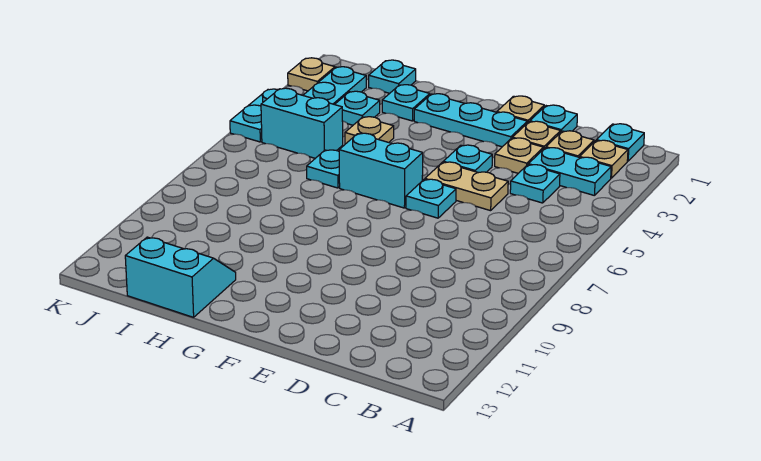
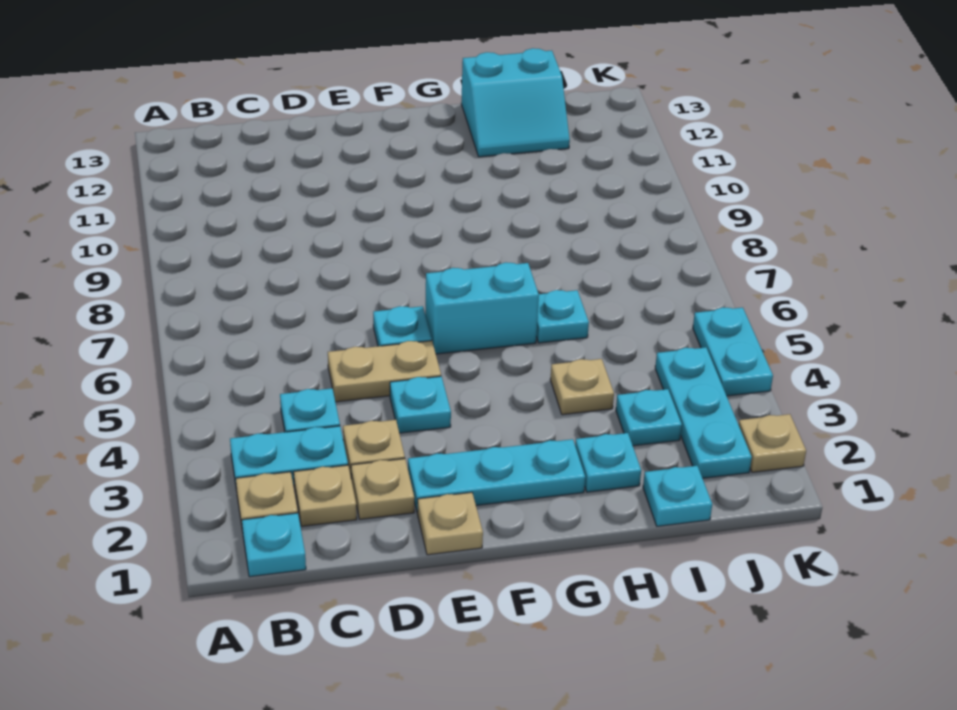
cyan plate D1 level 1 -> none
cyan brick I5:J5 level 1 -> none

